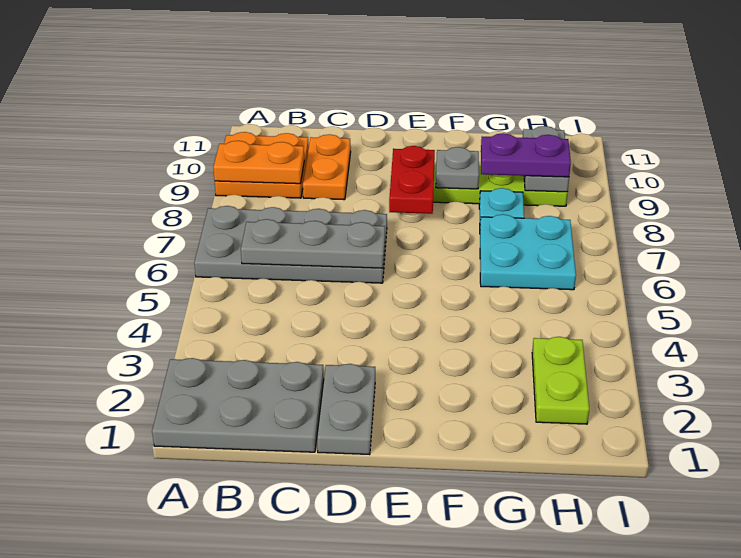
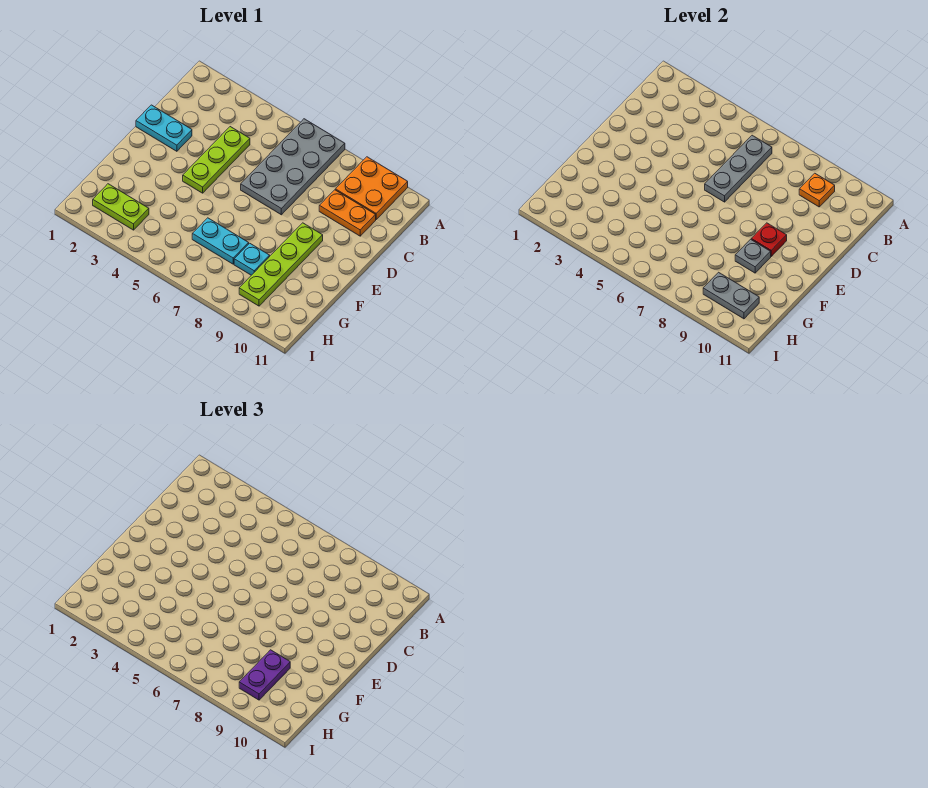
grey plate A1:C2 level 1 -> none
orange plate A9:B9 level 2 -> orange plate B9 level 2
none -> lime plate C4:E4 level 1
grey plate D1:D2 level 1 -> cyan plate D1:D2 level 1
red plate E8:E9 level 2 -> red plate E9 level 2
cyan plate G6:H7 level 1 -> cyan plate G6:G7 level 1

